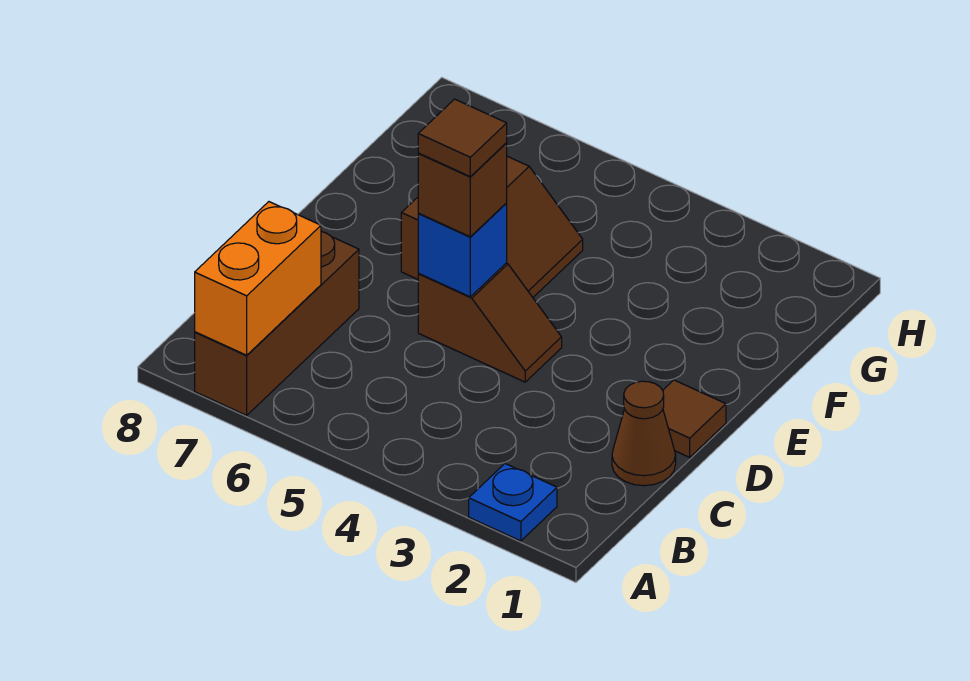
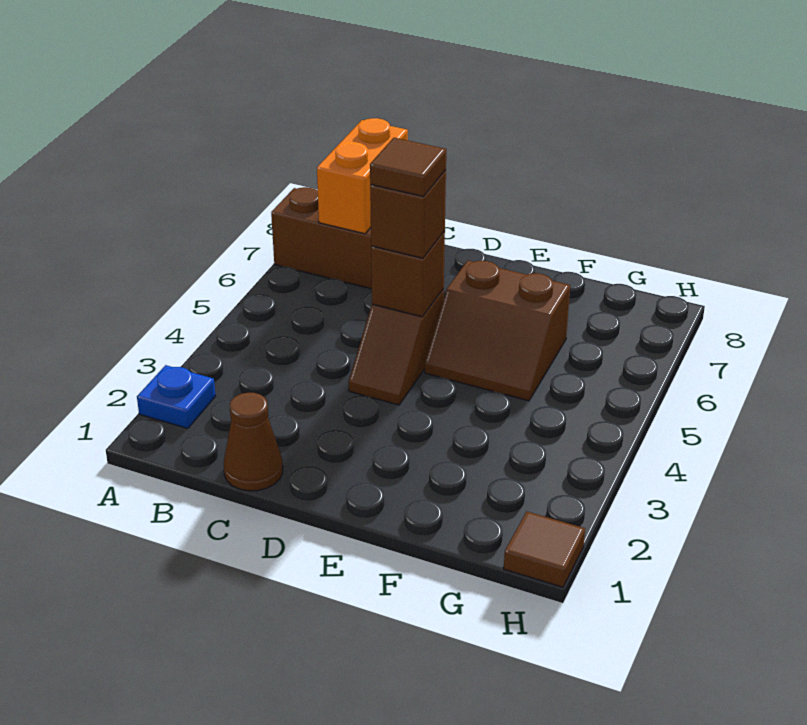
orange brick A7:B7 level 2 -> orange brick B7:B8 level 2
brown tile D1 level 1 -> brown tile H1 level 1
blue brick D5 level 2 -> brown brick D5 level 2

